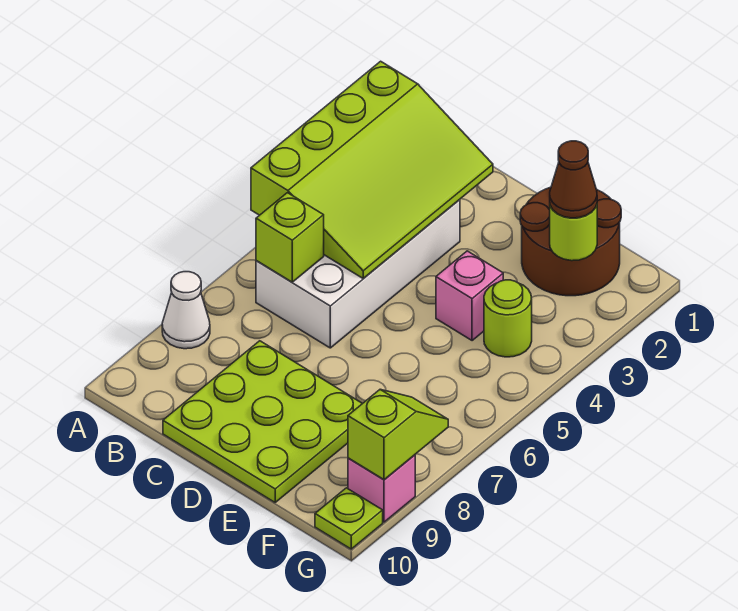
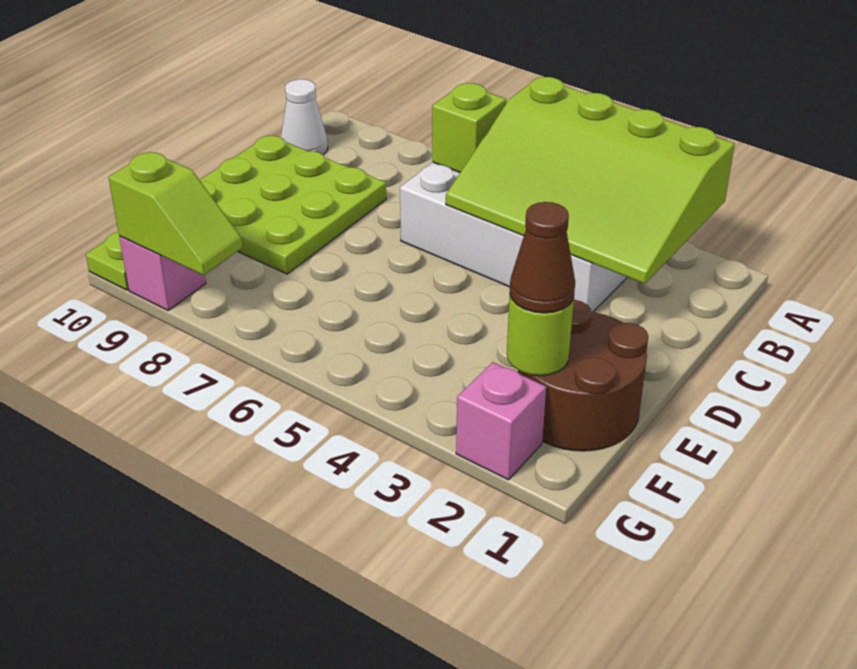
white cone A8 level 1 -> white cone B10 level 1
pink brick E4 level 1 -> pink brick G2 level 1
lime round brick F4 level 1 -> none

